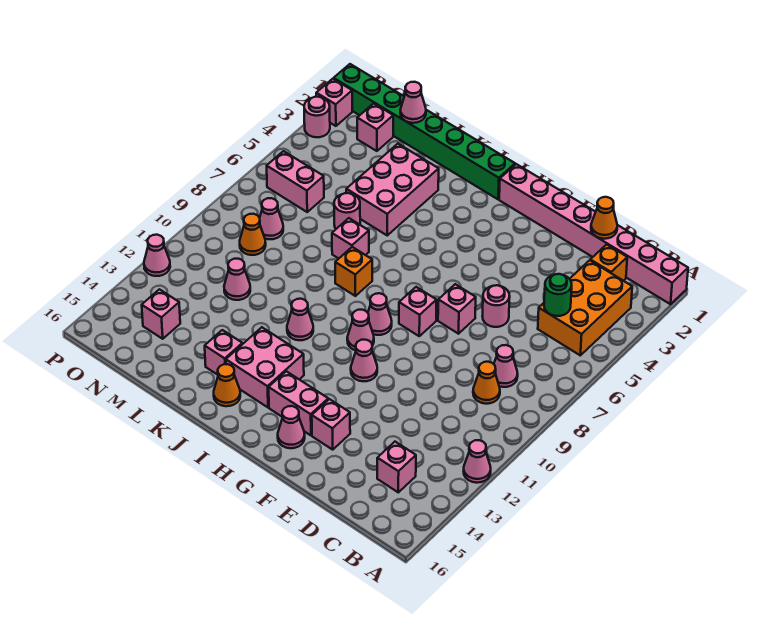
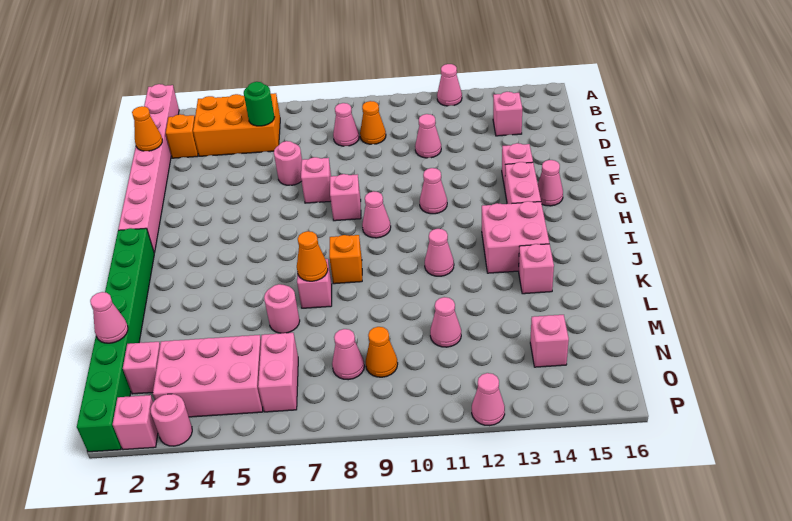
pink cone H10 level 1 -> pink cone D11 level 1
orange cone J15 level 1 -> orange cone K7 level 2
pink brick K3:L5 level 1 -> pink brick N3:O5 level 1

